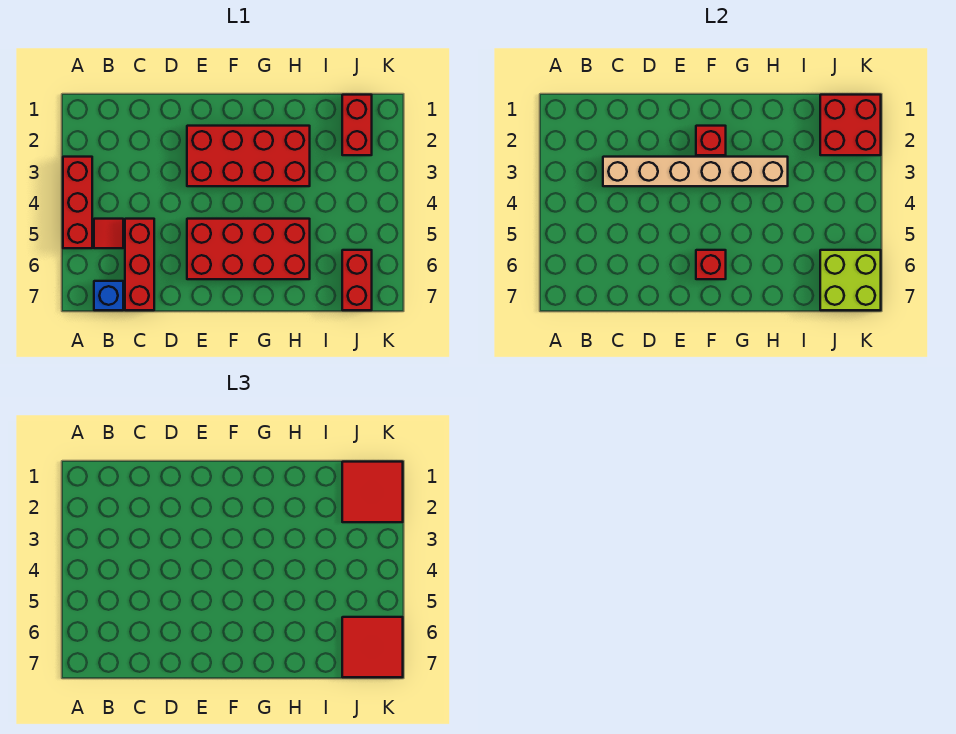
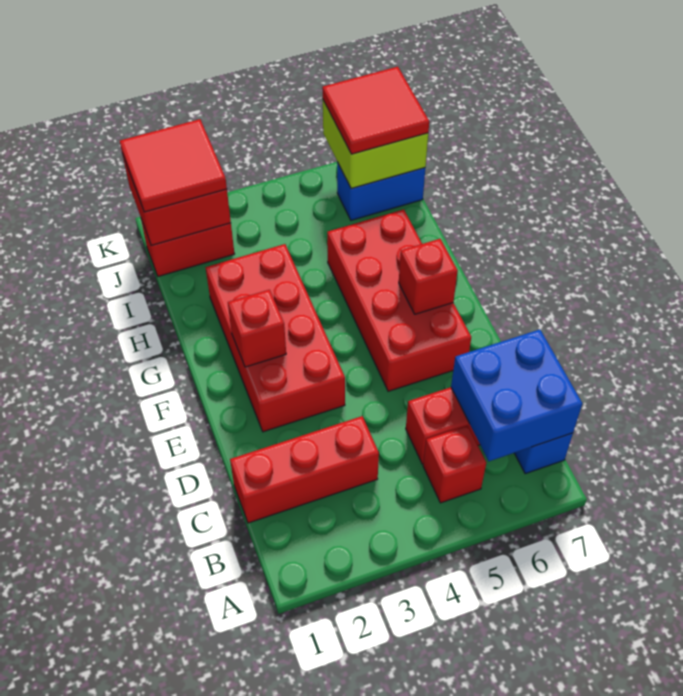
red brick A3:A5 level 1 -> red brick C1:C3 level 1
red tile B5 level 1 -> red brick B5 level 1
none -> blue brick B6:C7 level 2
tan brick C3:H3 level 2 -> none
red brick J6:J7 level 1 -> blue brick J6:J7 level 1

